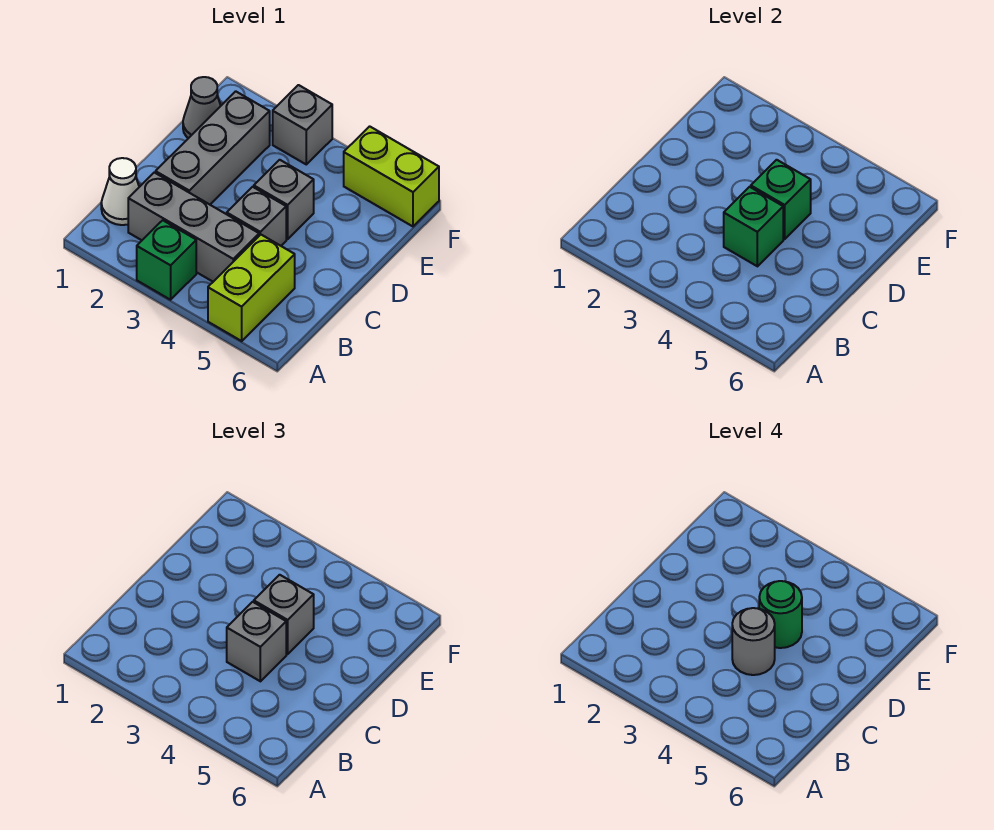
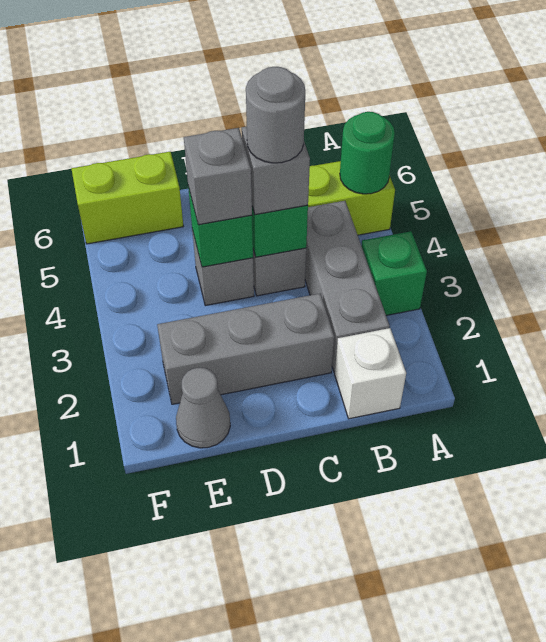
white cone B1 level 1 -> white brick B1 level 1
green round brick D4 level 4 -> green round brick A5 level 2
grey brick F3 level 1 -> none
lime brick F5:F6 level 1 -> lime brick E6:F6 level 1

